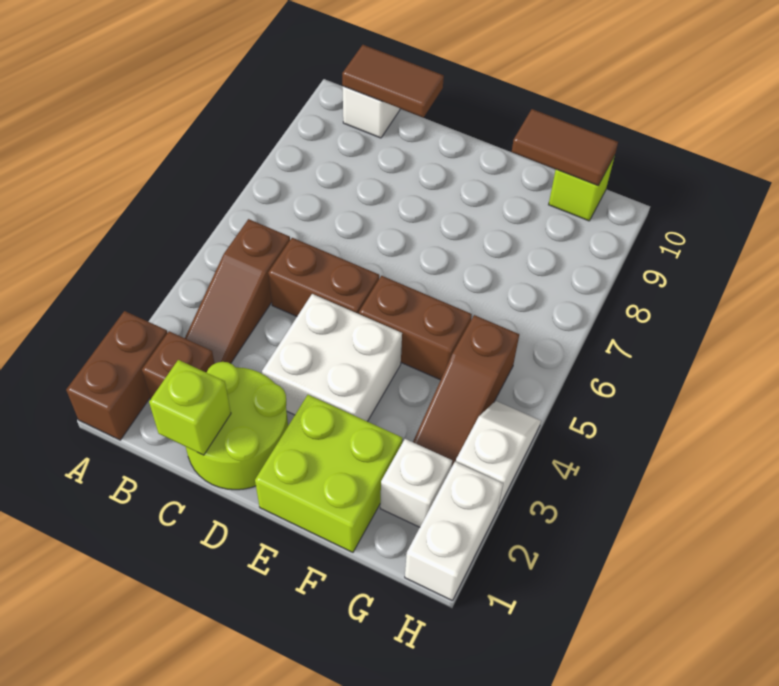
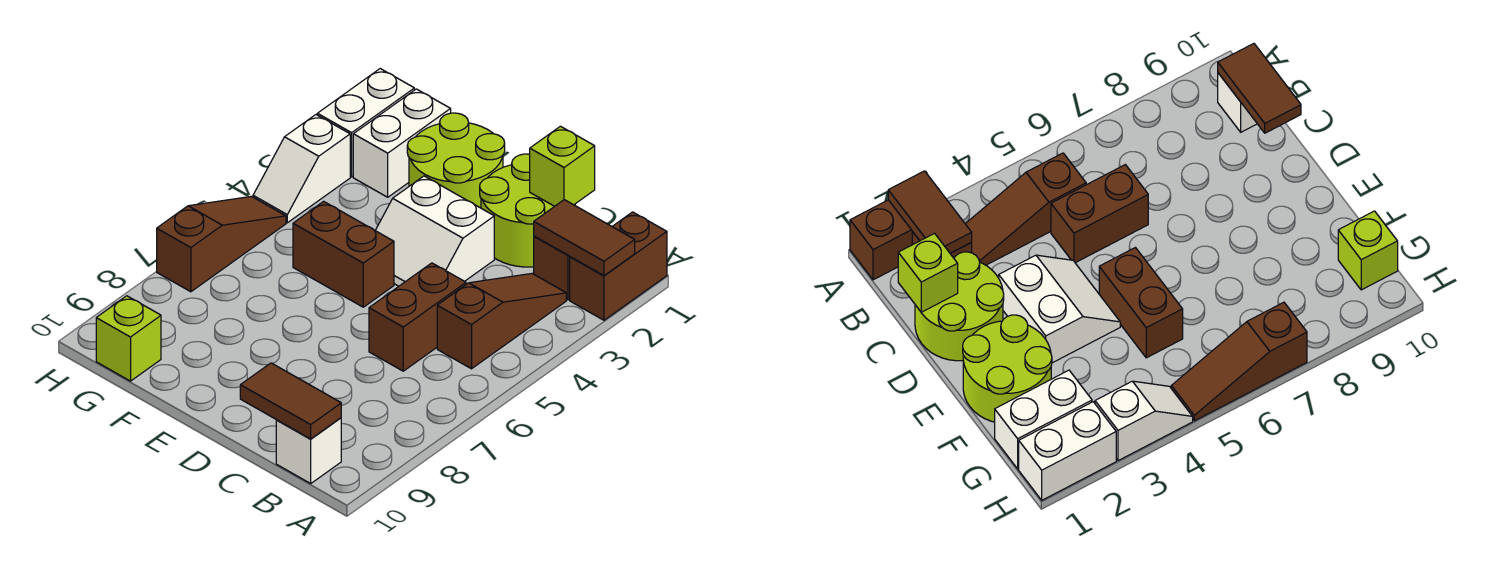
brown brick C5:D5 level 1 -> brown brick C5:C6 level 1
white brick D3:E4 level 1 -> white slope D3:E4 level 1 top 3
lime brick E1:F2 level 1 -> lime round brick E1:F2 level 1
brown tile F10:G10 level 2 -> brown tile A2:B2 level 2
white brick G2 level 1 -> white brick G1:G2 level 1
brown slope G3:G5 level 1 top 5 -> brown slope H5:H7 level 1 top 7

